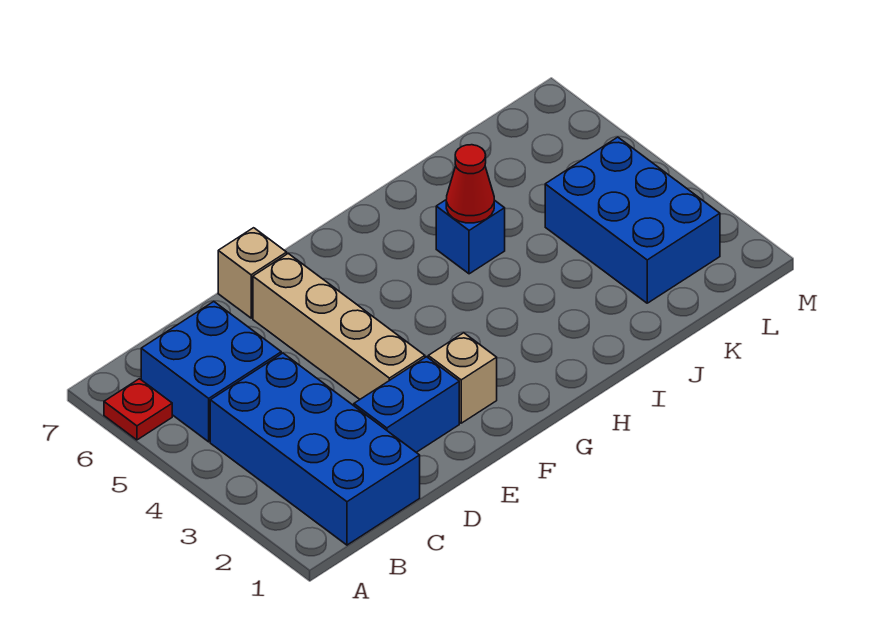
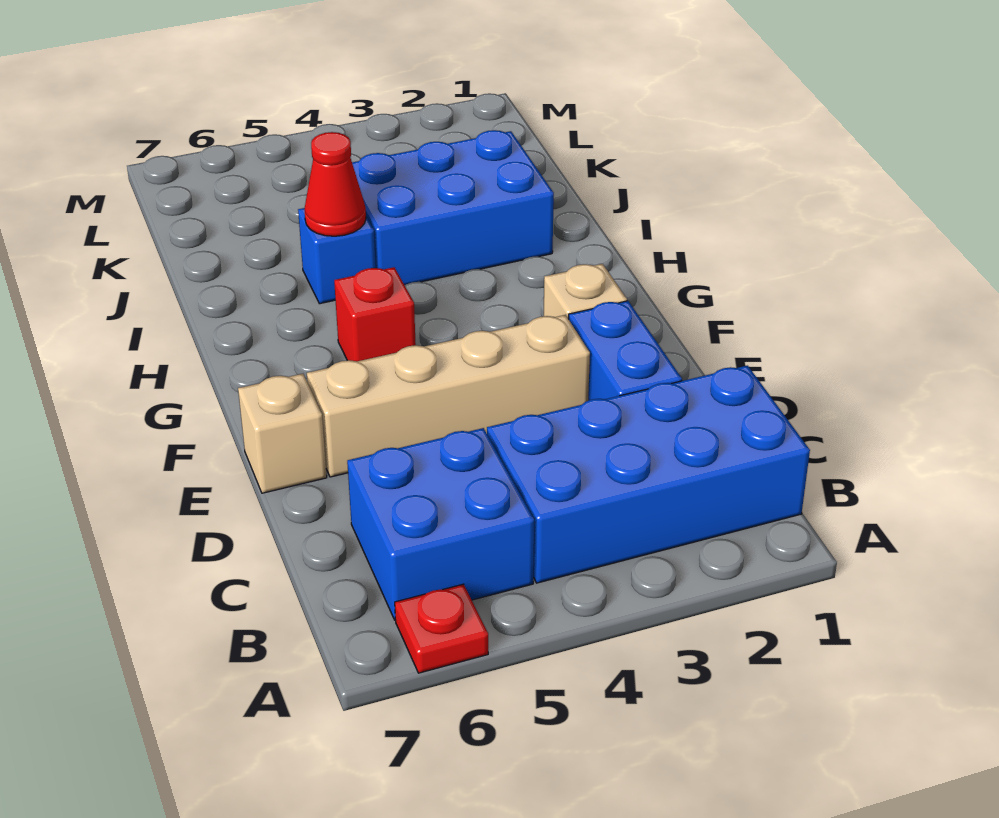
none -> red brick G5 level 1
blue brick K2:L4 level 1 -> blue brick I2:J4 level 1

